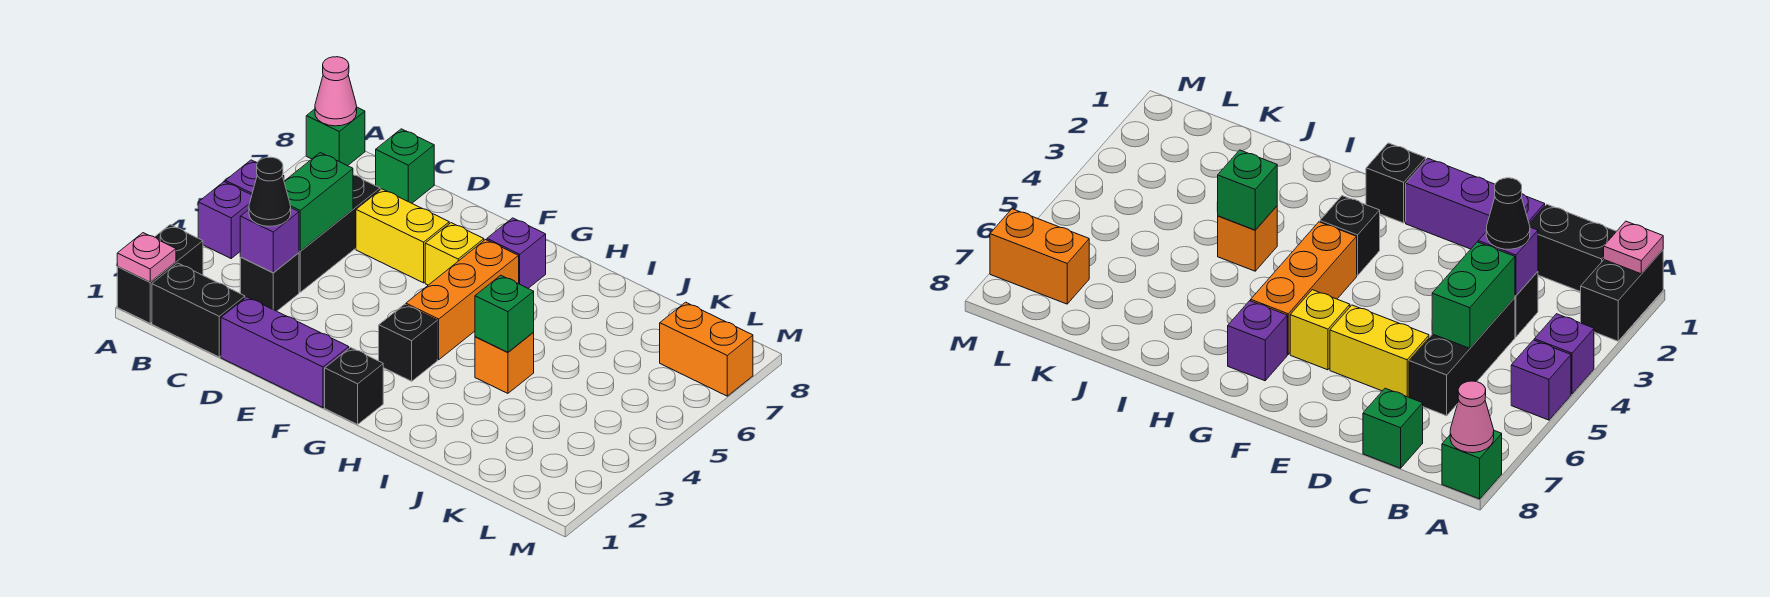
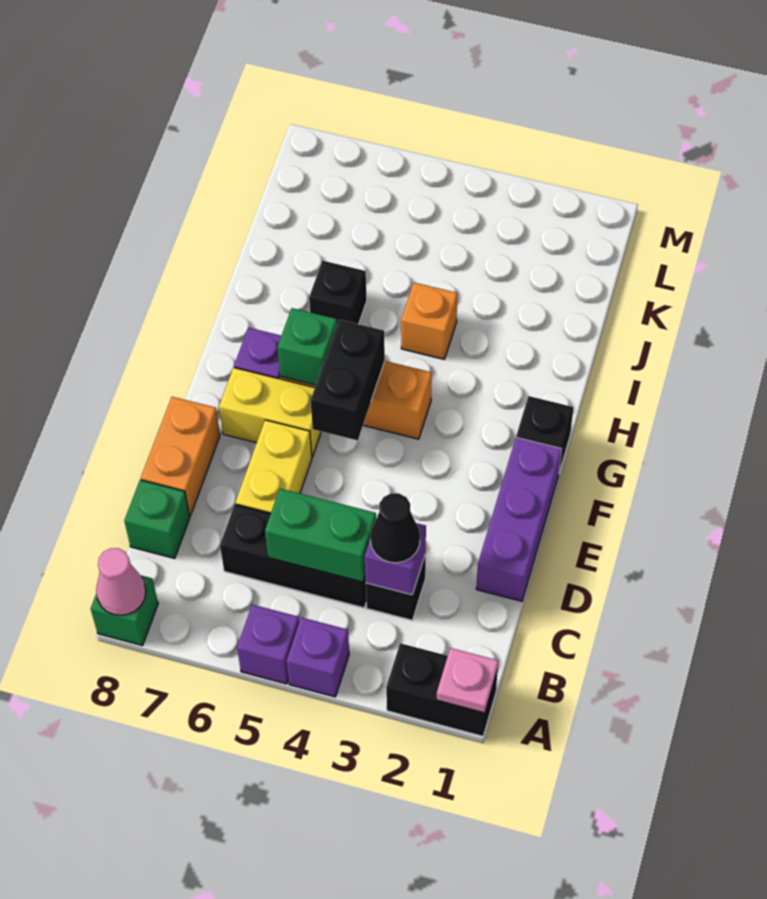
black brick B1:C1 level 1 -> black brick F5:G5 level 2
yellow brick F6 level 1 -> yellow brick F6:F7 level 1
black brick G3 level 1 -> black brick I6 level 1
green brick I4 level 2 -> green brick G6 level 2
orange brick L7:M7 level 1 -> orange brick D8:E8 level 1

